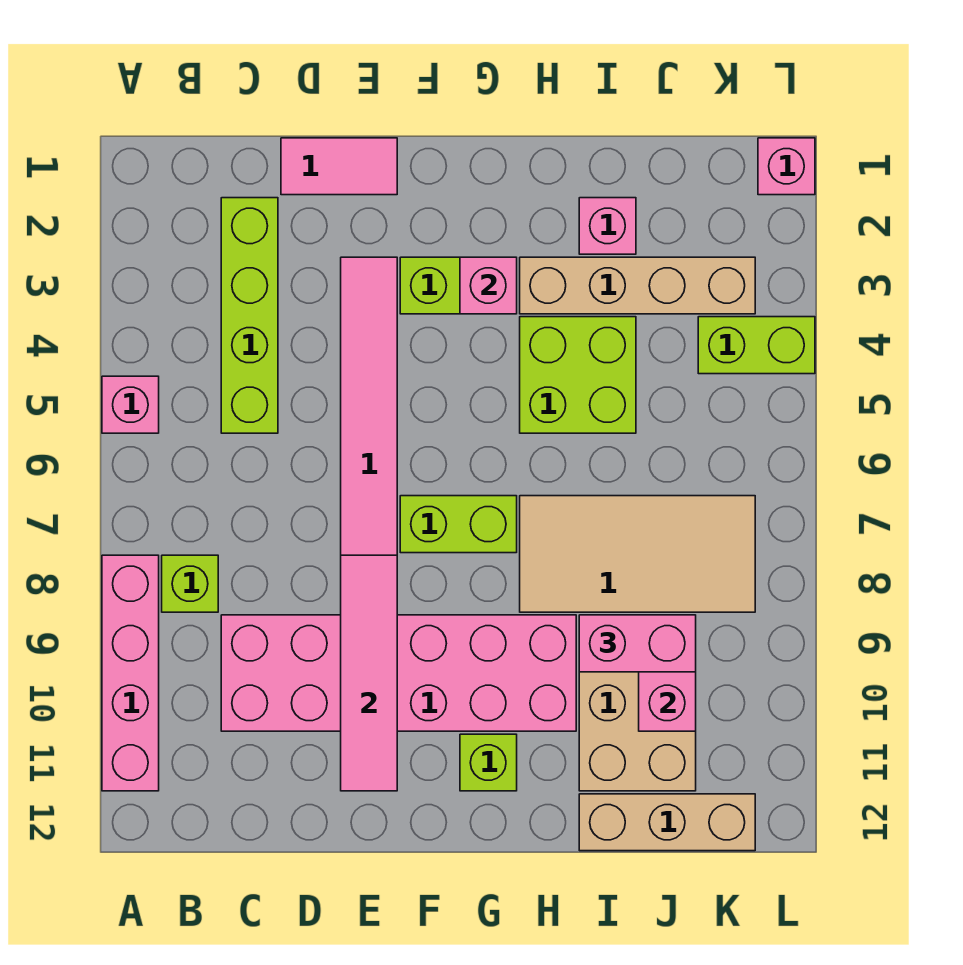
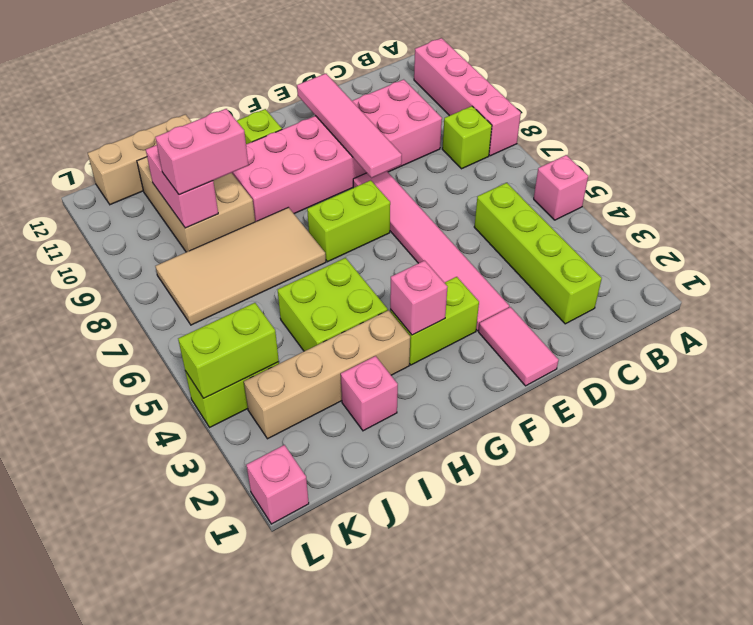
pink tile D1:E1 level 1 -> pink tile E1:E2 level 1
none -> lime brick K4:L4 level 2

